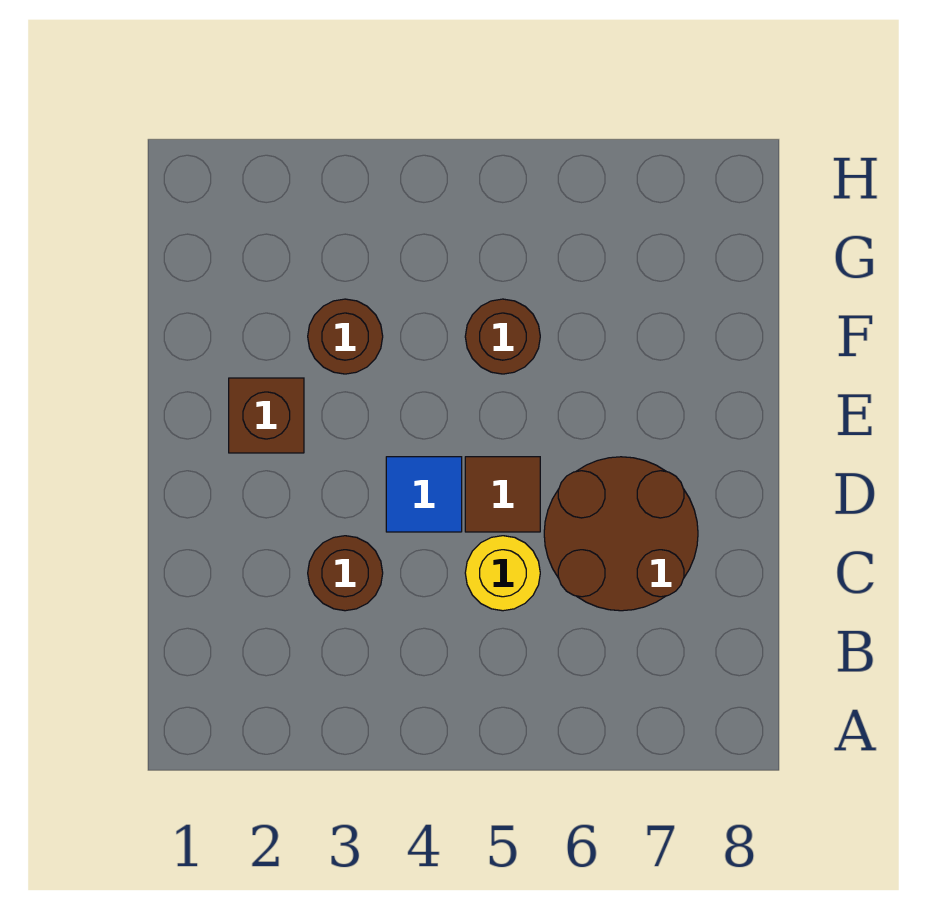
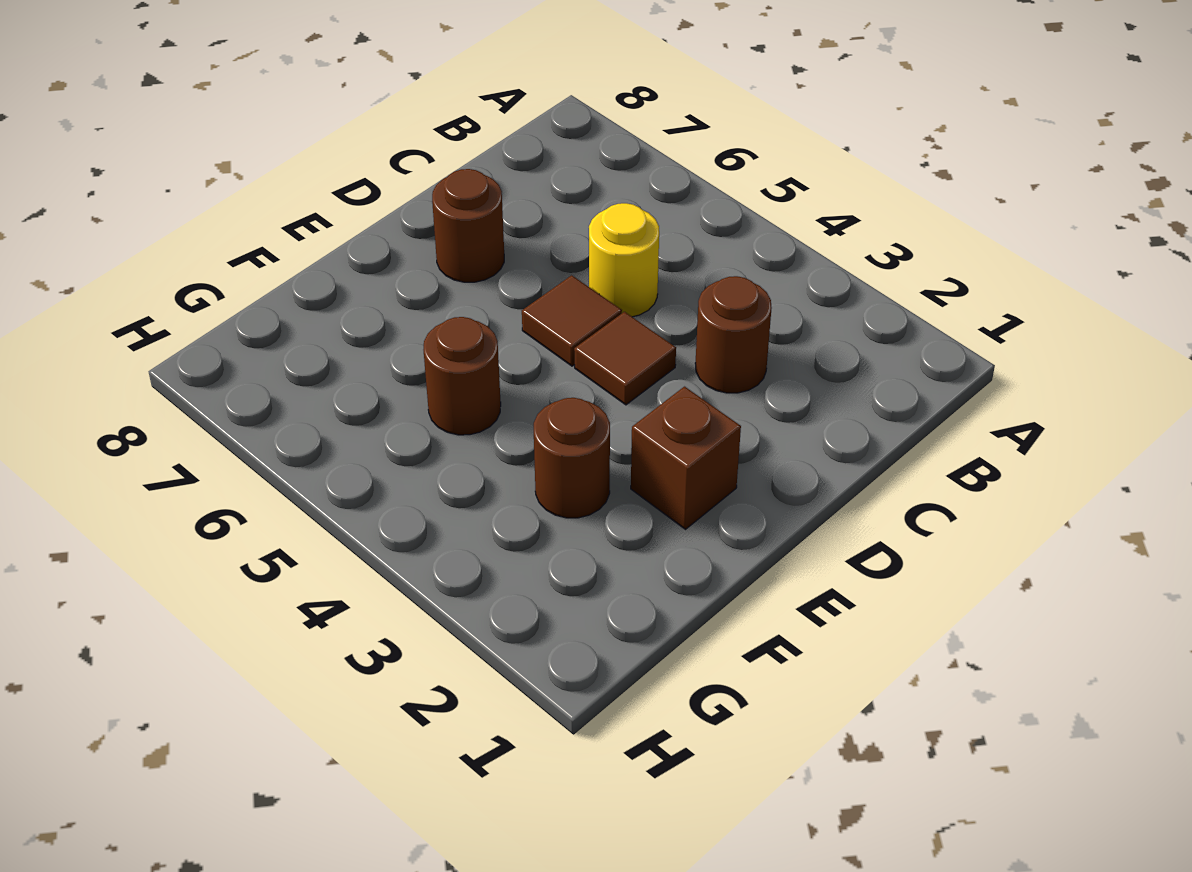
brown round brick C6:D7 level 1 -> brown round brick D7 level 1
blue tile D4 level 1 -> brown tile D4 level 1

